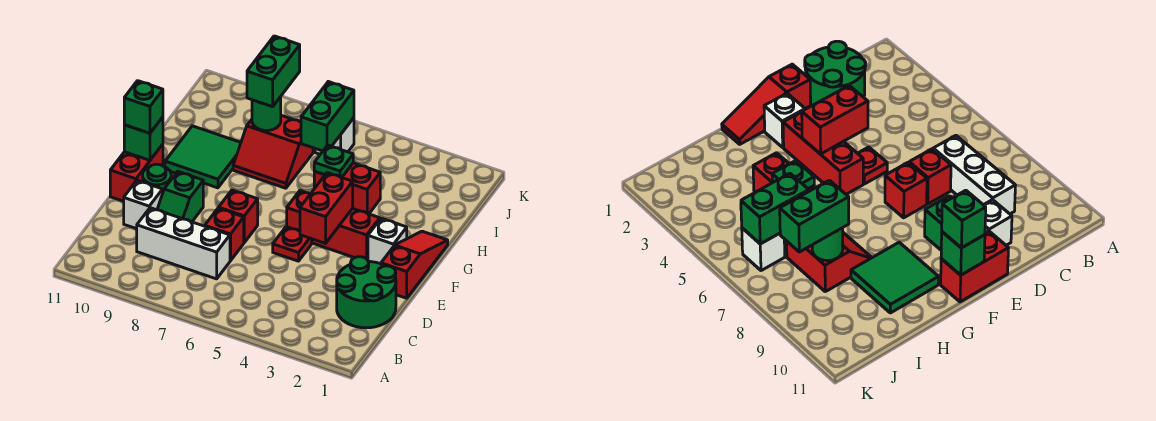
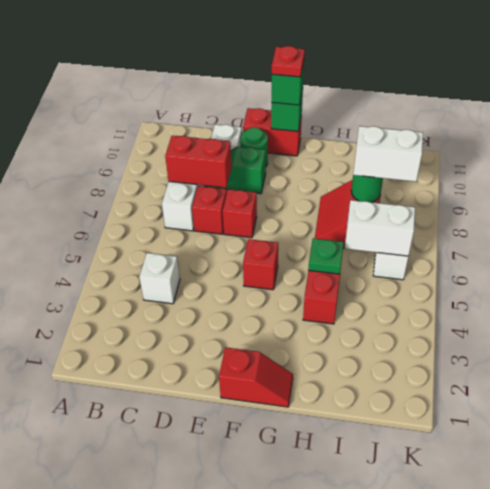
green round brick C1:D2 level 1 -> none
red slope E1:G1 level 1 top E -> red slope F1:G1 level 1 top F
red brick E4:F4 level 2 -> red brick C8:D8 level 2
red plate E5 level 1 -> red plate F11 level 4
white brick F2 level 1 -> white brick C4 level 1
red brick F3:F5 level 1 -> red brick F5 level 1
green tile G9:H10 level 1 -> none
green brick I6:J6 level 2 -> white brick I6:J6 level 2
green brick I8:J8 level 3 -> white brick I8:J8 level 3

